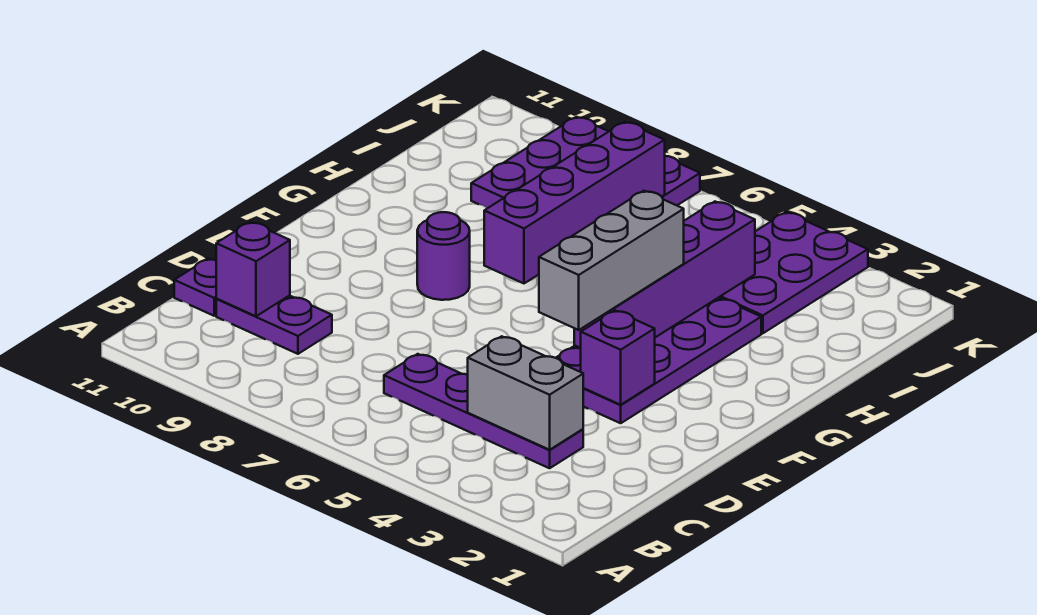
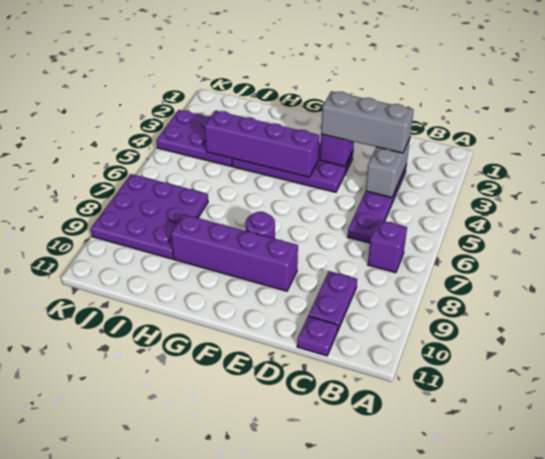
purple brick C10 level 2 -> purple brick B7 level 1
grey brick E4:G4 level 3 -> grey brick C3:E3 level 3
purple brick G7:J7 level 2 -> purple brick E9:H9 level 1

